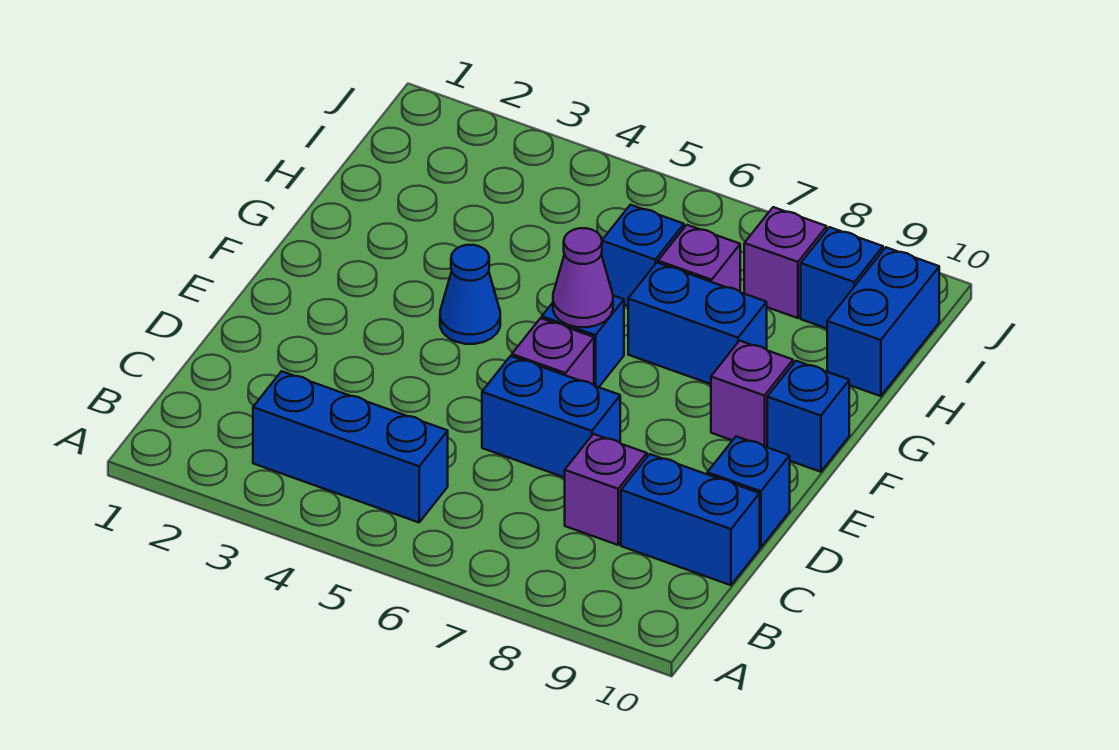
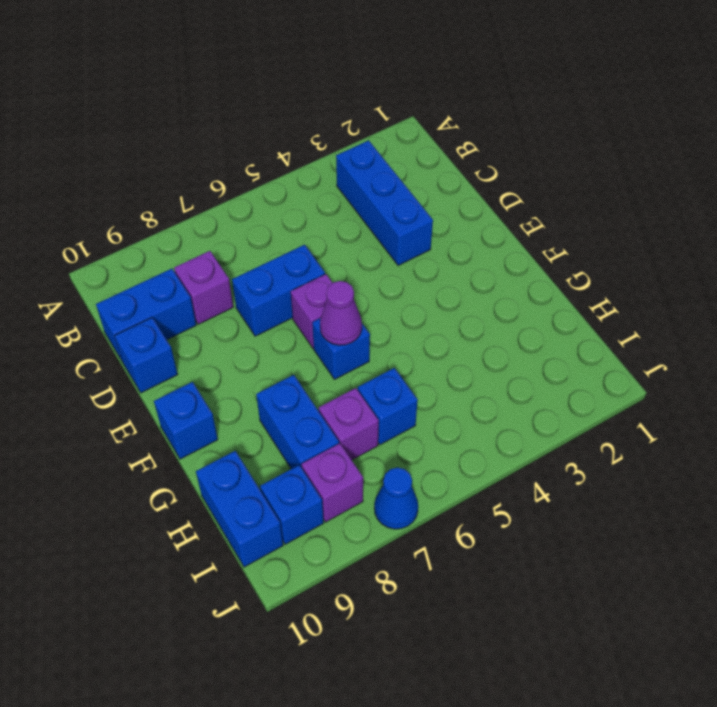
blue brick B3:B5 level 1 -> blue brick B3:D3 level 1
blue cone F4 level 1 -> blue cone J7 level 1
purple brick F9 level 1 -> none
blue brick G7:G8 level 1 -> blue brick G8:H8 level 1

